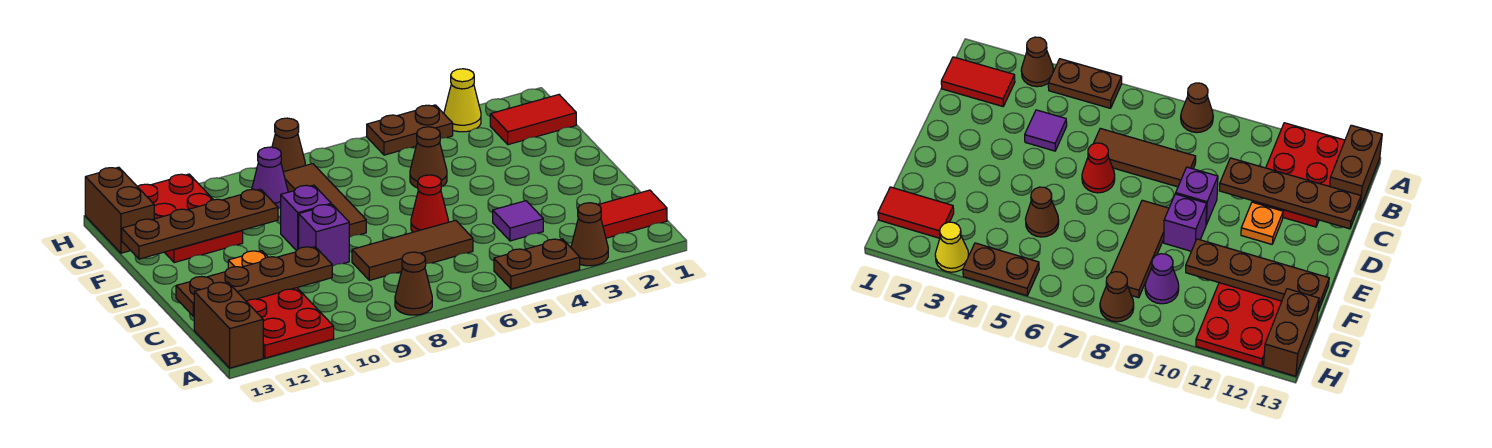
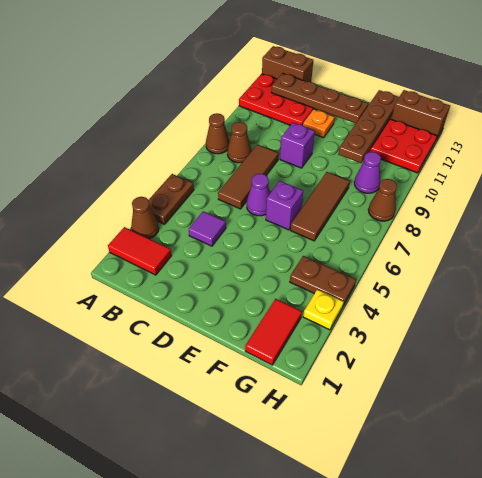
red tile B1:B2 level 1 -> red tile A2:B2 level 1
brown plate C10:C13 level 2 -> brown plate B12:E12 level 2
red cone D6 level 1 -> purple cone D6 level 1
brown tile E8:G8 level 1 -> brown tile F6:F8 level 1
purple brick E9 level 1 -> purple brick E6 level 1
brown cone F5 level 1 -> brown cone B8 level 1
yellow cone H3 level 1 -> yellow plate H3 level 1
brown plate H4:H5 level 1 -> brown plate G4:H4 level 1

